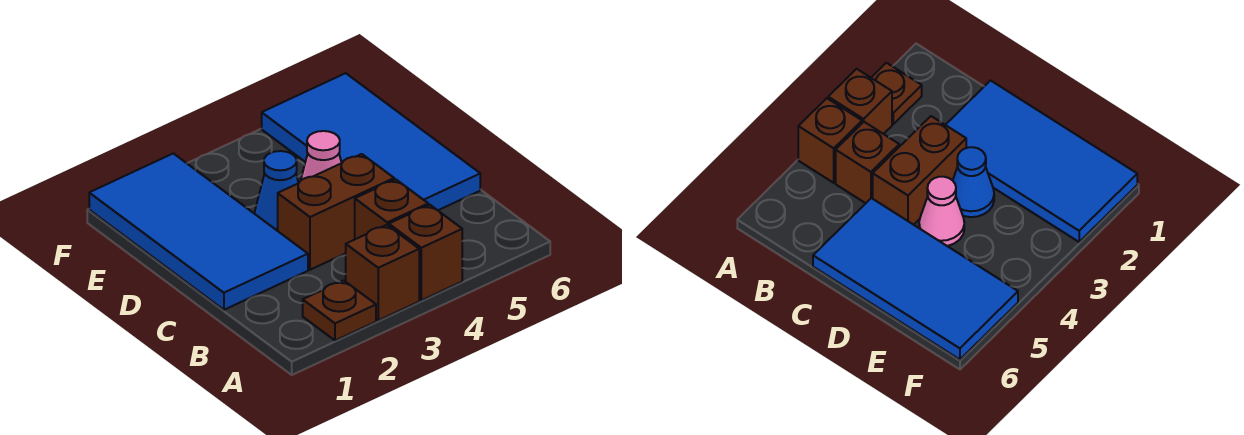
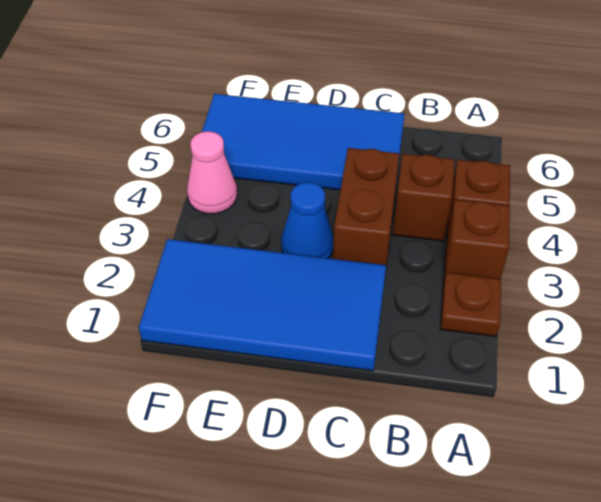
pink cone D4 level 1 -> pink cone F4 level 1

